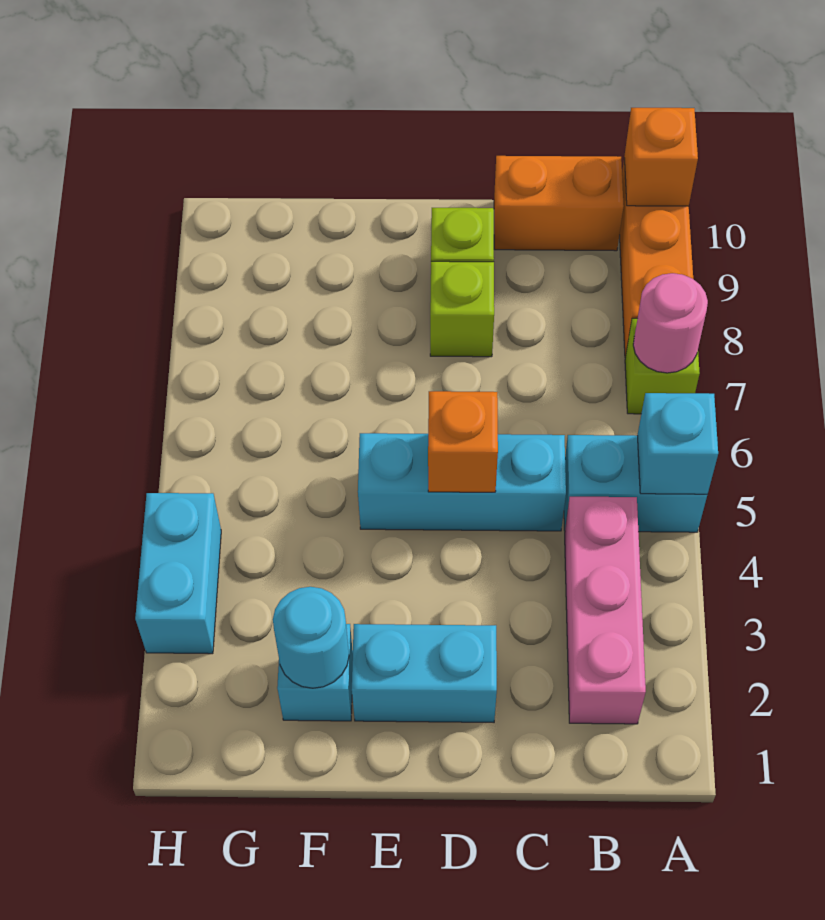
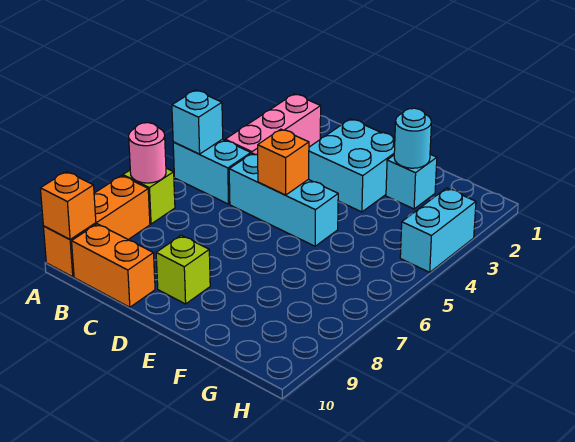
cyan brick D2:E2 level 1 -> cyan brick D2:E3 level 1
lime brick D8 level 1 -> none

